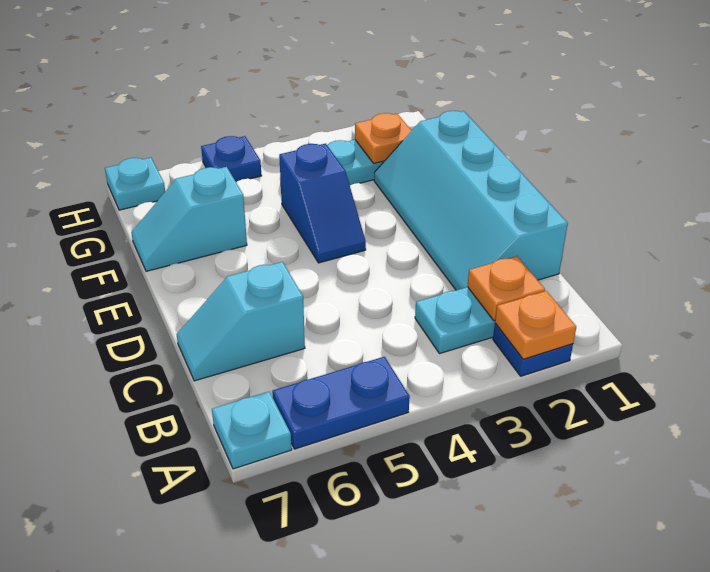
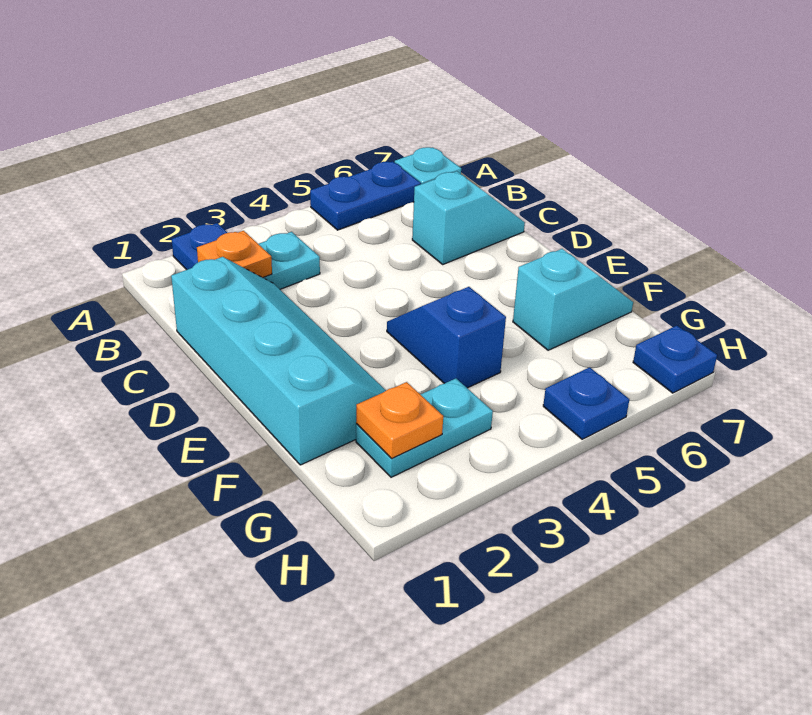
orange plate A2 level 2 -> none
cyan plate H7 level 1 -> blue plate H7 level 1

